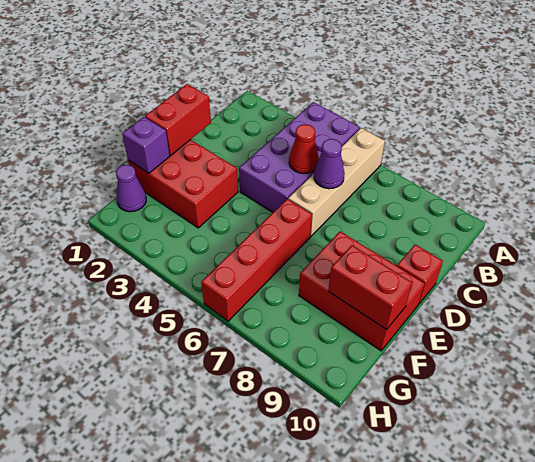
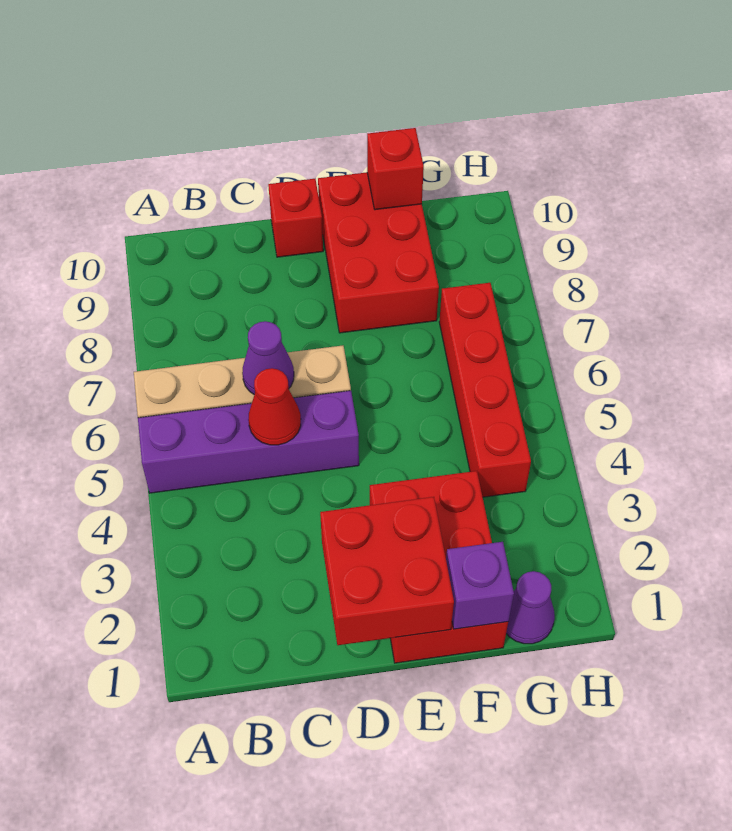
purple brick A4:D5 level 1 -> purple brick A5:D5 level 1
red brick D1:E1 level 2 -> red brick D1:E2 level 2
red brick E6:H6 level 1 -> red brick G4:G7 level 1
red brick F9:F10 level 2 -> red brick F10 level 2

